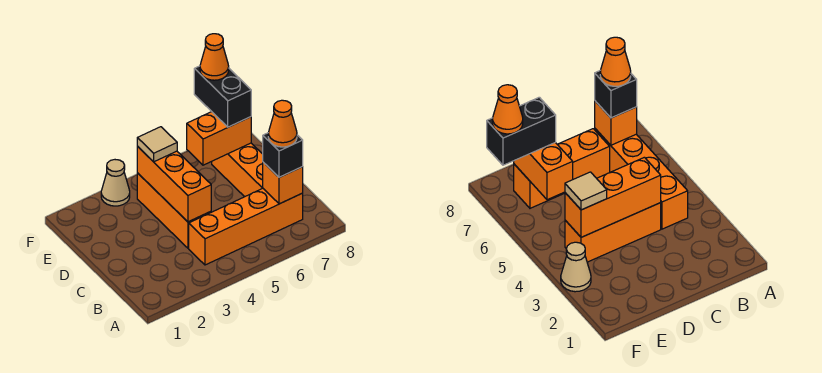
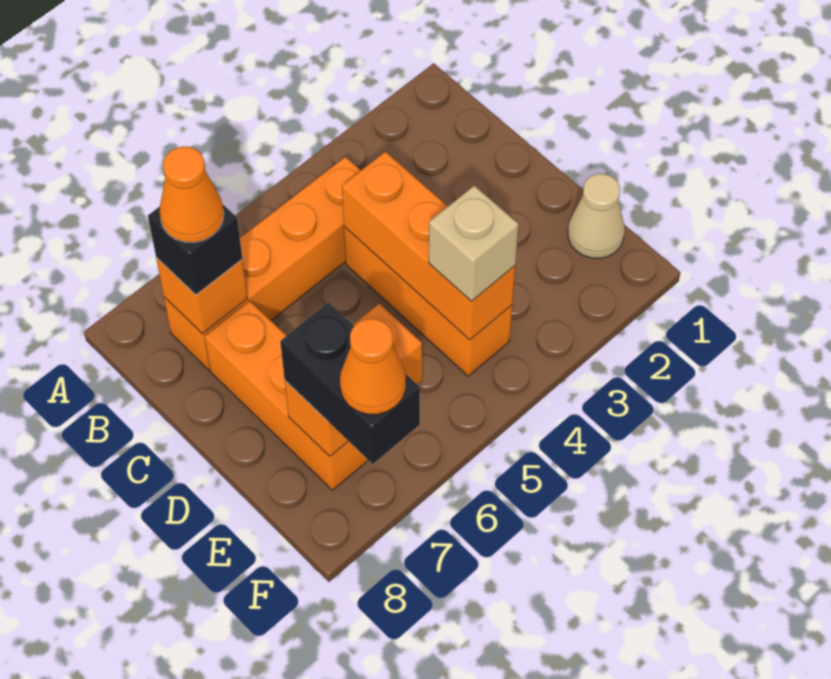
tan tile E4 level 3 -> tan brick E4 level 3
tan cone F3 level 1 -> tan cone E1 level 1

